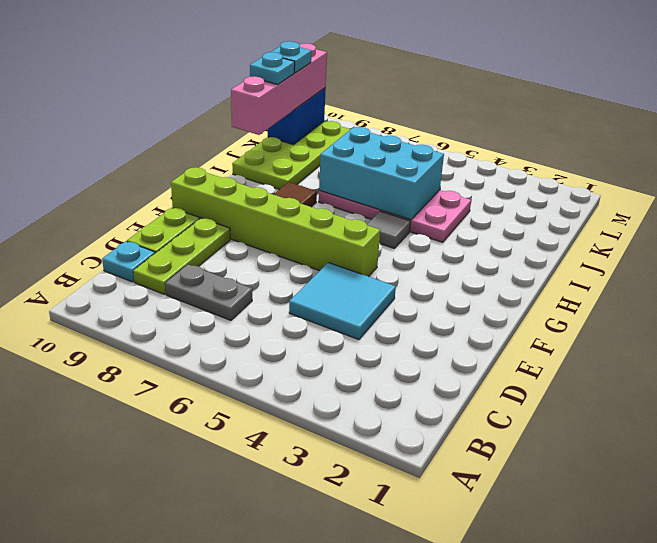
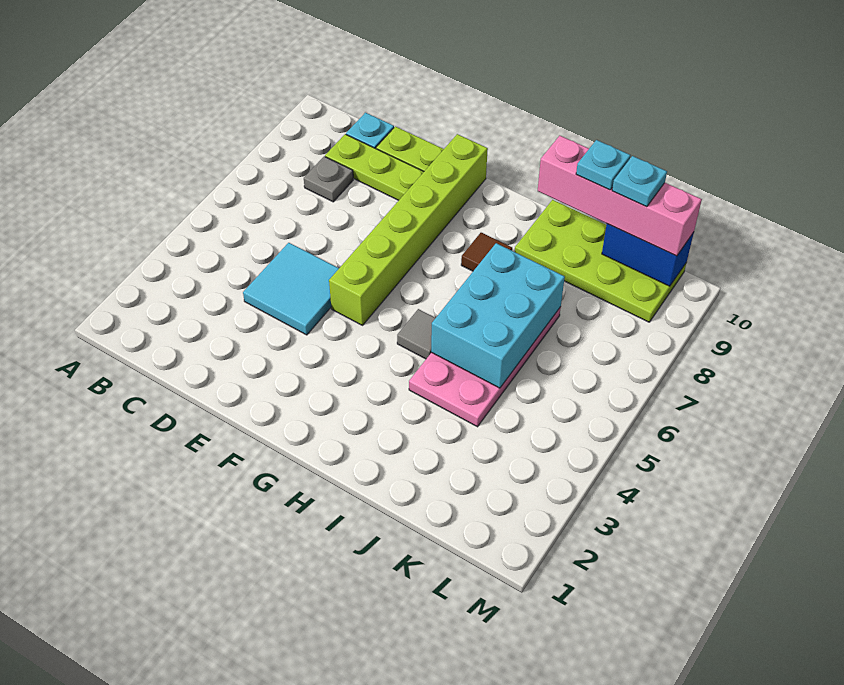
grey plate C7:C8 level 1 -> grey plate C8 level 1

